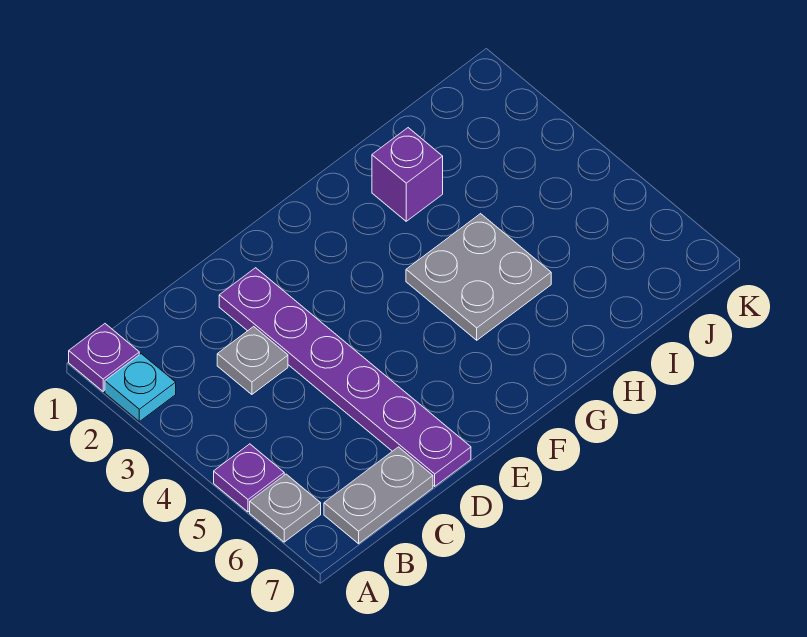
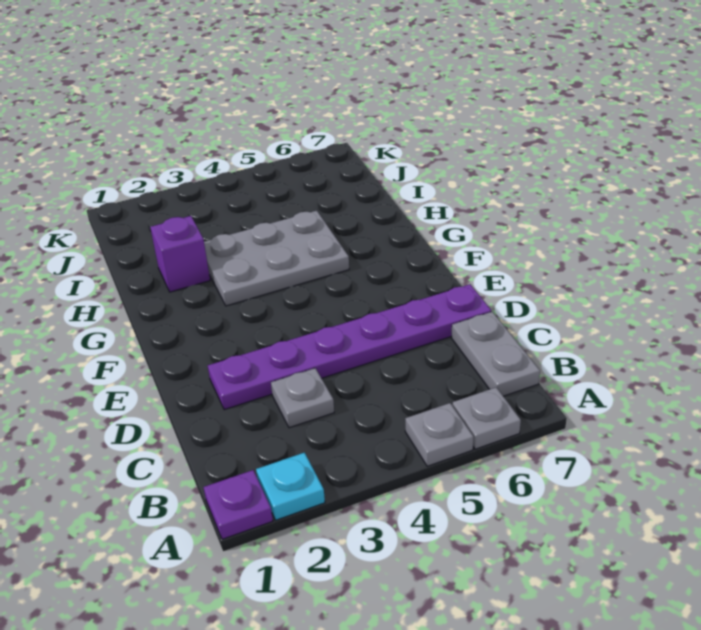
purple plate A5 level 1 -> grey plate A5 level 1
grey plate G4:H5 level 1 -> grey plate G3:H5 level 1

